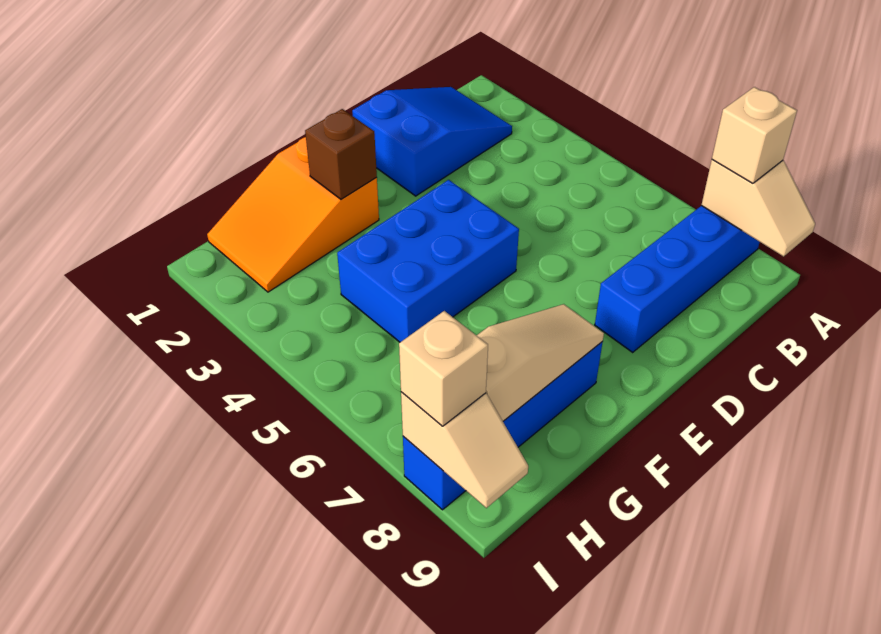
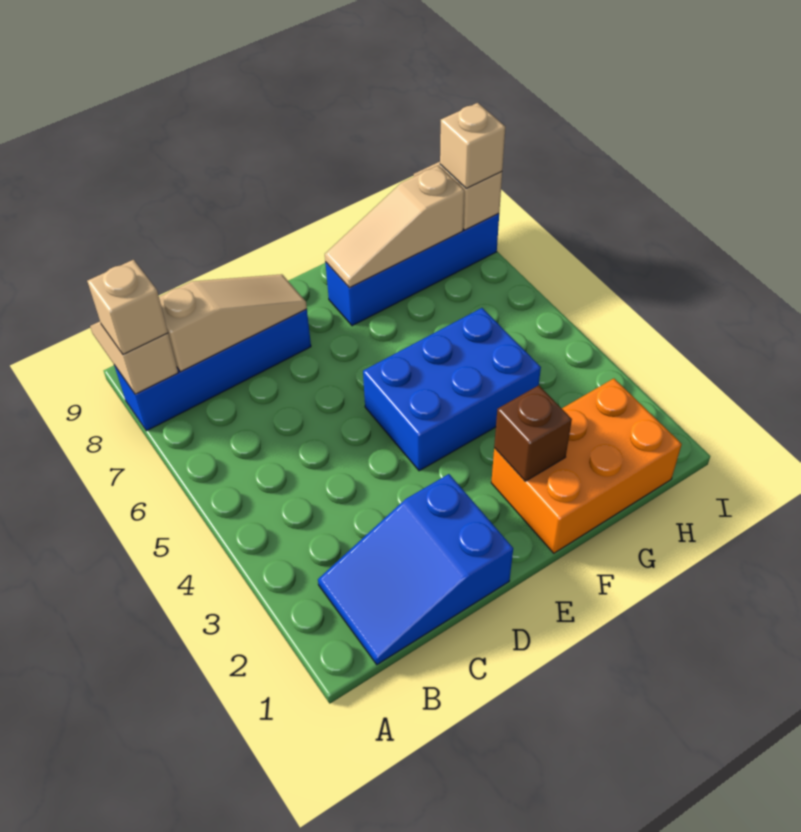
none -> tan slope B8:D8 level 2 top B
orange slope F1:H2 level 1 top F -> orange brick F1:H2 level 1

